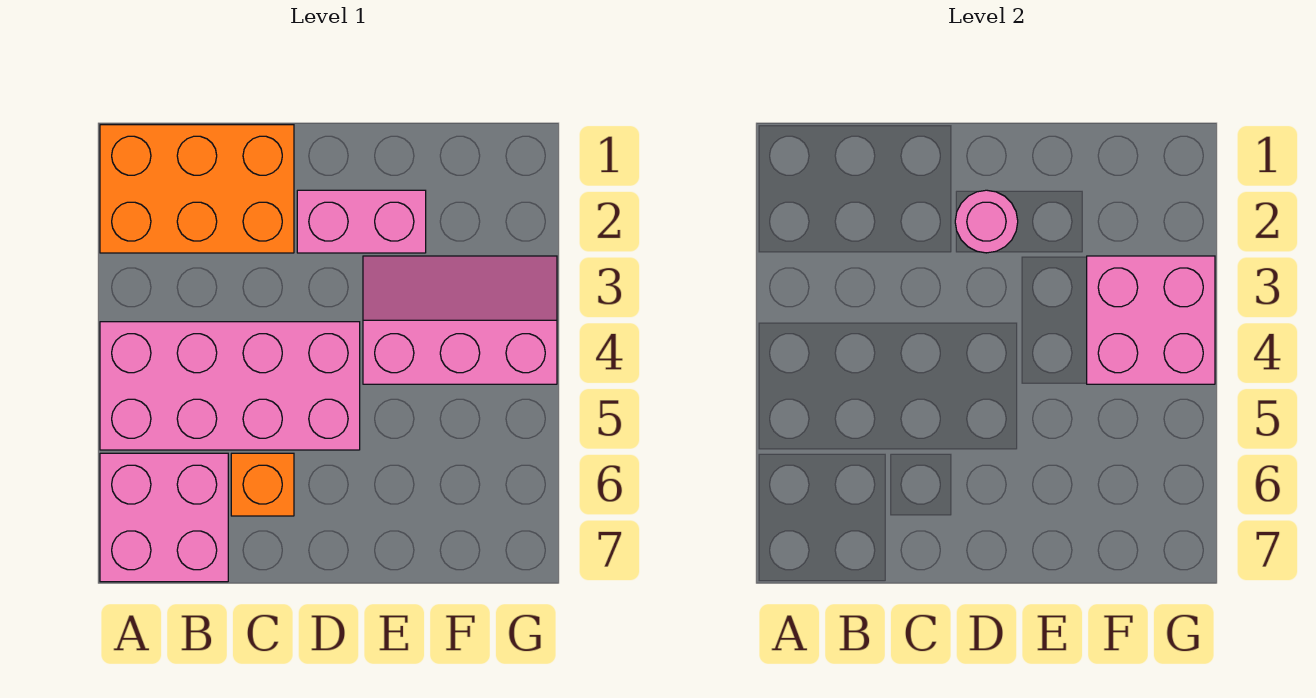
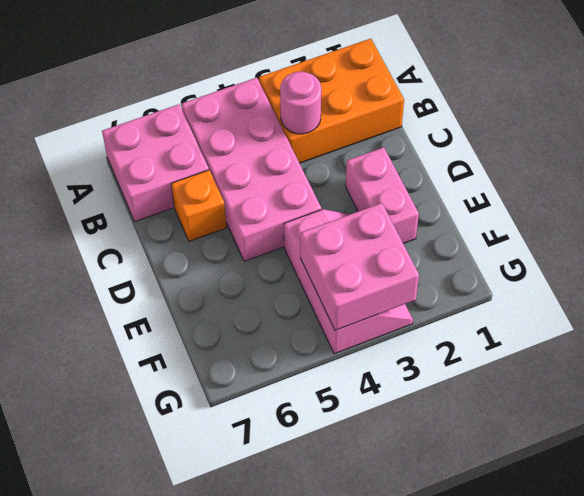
orange brick A1:C2 level 1 -> orange brick A1:B3 level 1
pink round brick D2 level 2 -> pink round brick B3 level 2

